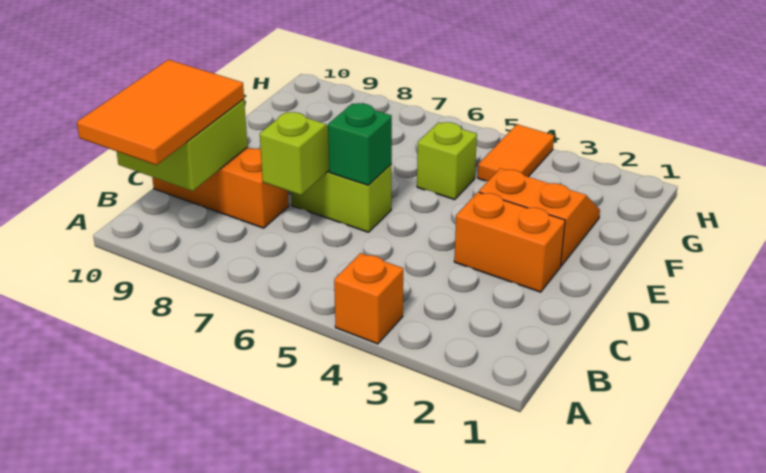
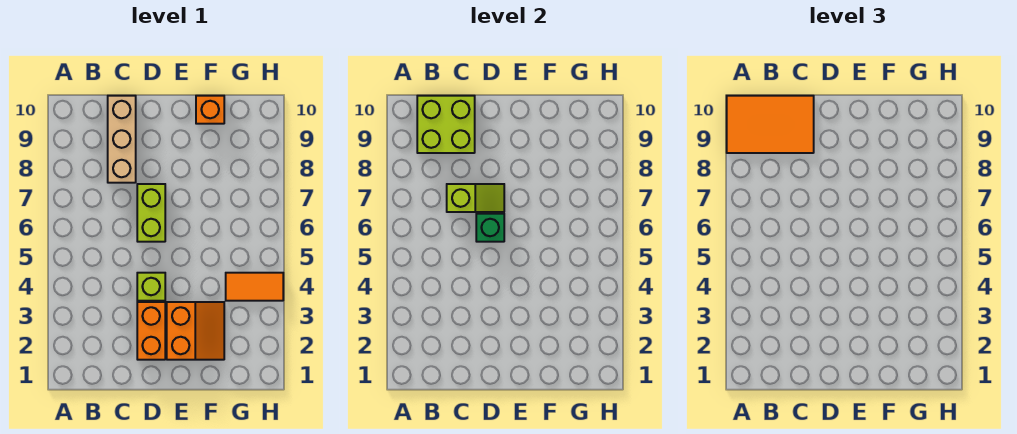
orange brick A4 level 1 -> orange brick F10 level 1
orange brick C8:C10 level 1 -> tan brick C8:C10 level 1
lime brick F5 level 1 -> lime brick D4 level 1

